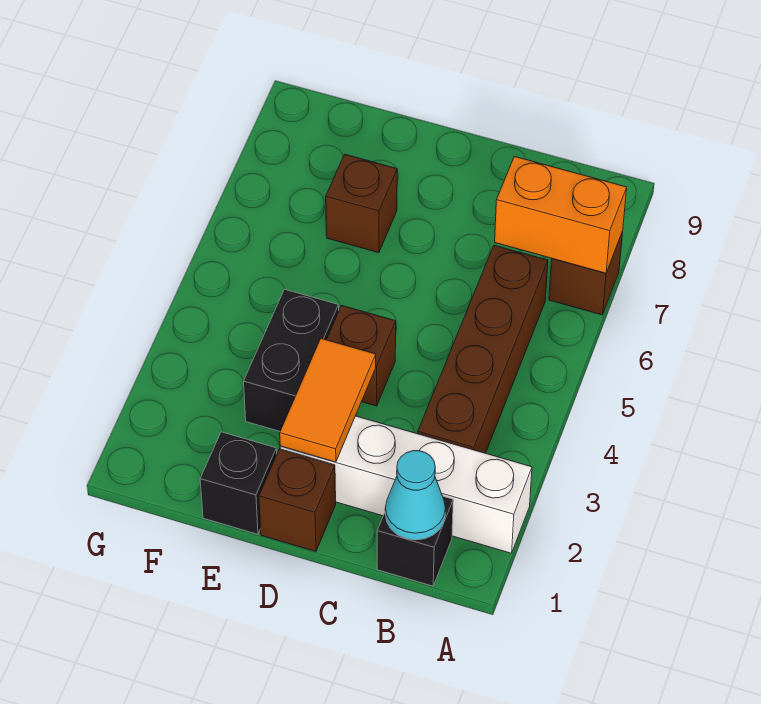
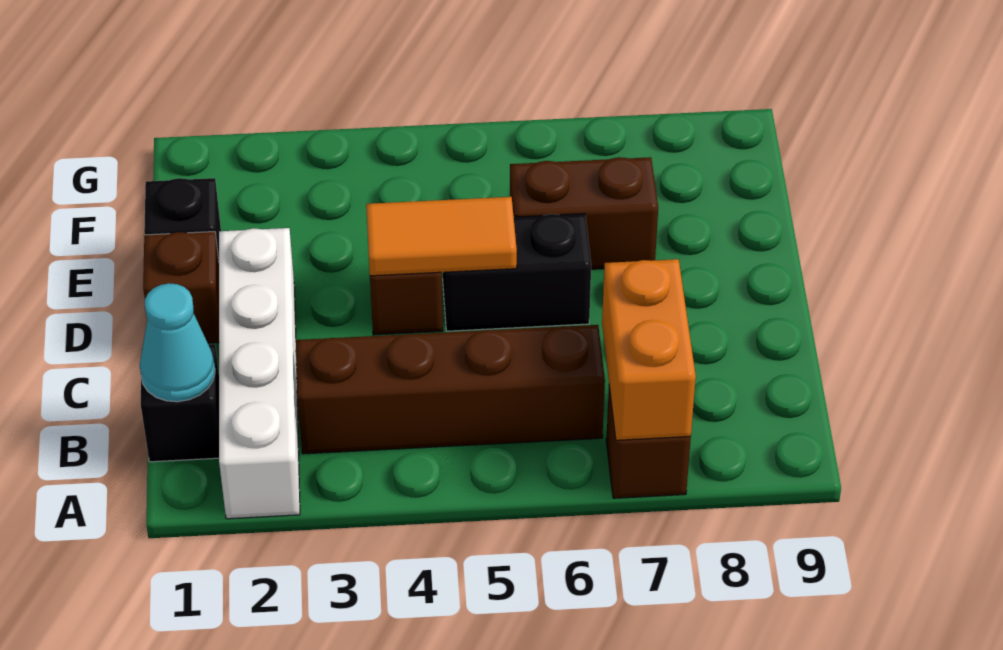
orange tile D2:D3 level 2 -> orange tile D4:D5 level 2
black brick E3:E4 level 1 -> black brick D5:D6 level 1
brown brick E7 level 1 -> brown brick E6:E7 level 1

